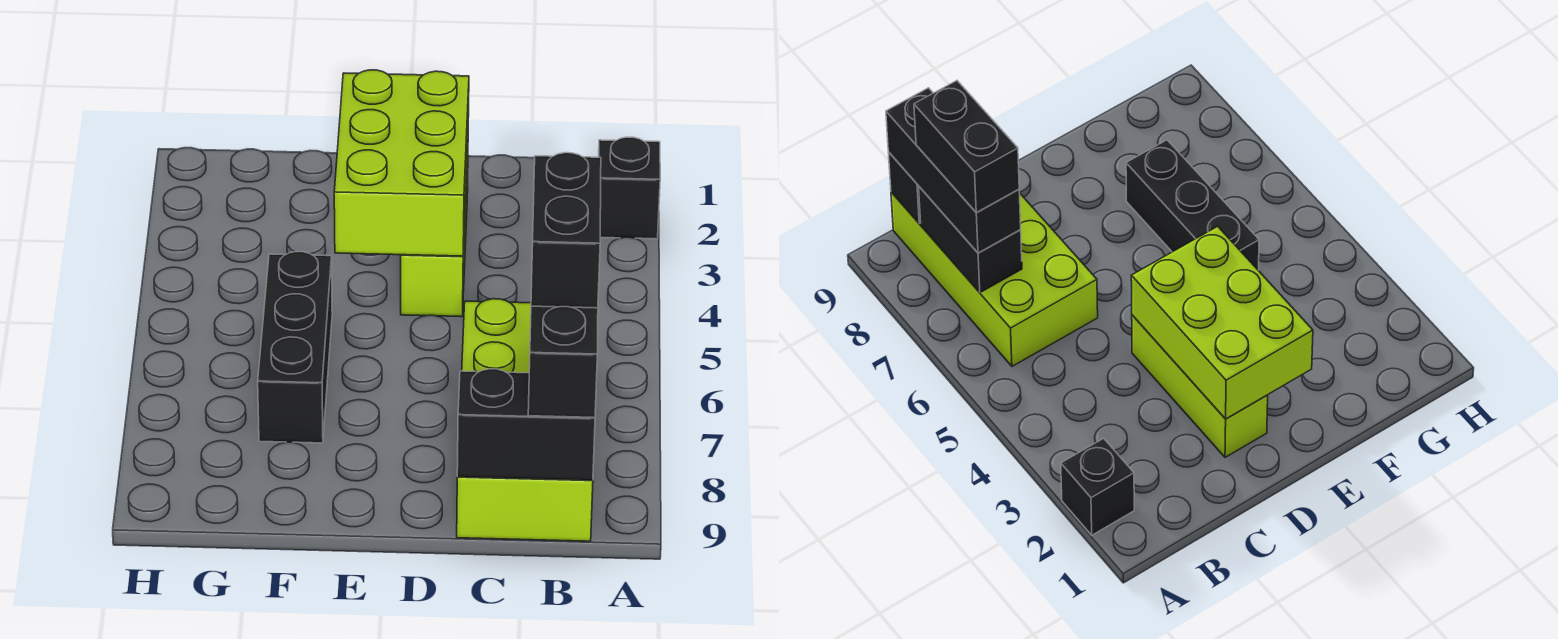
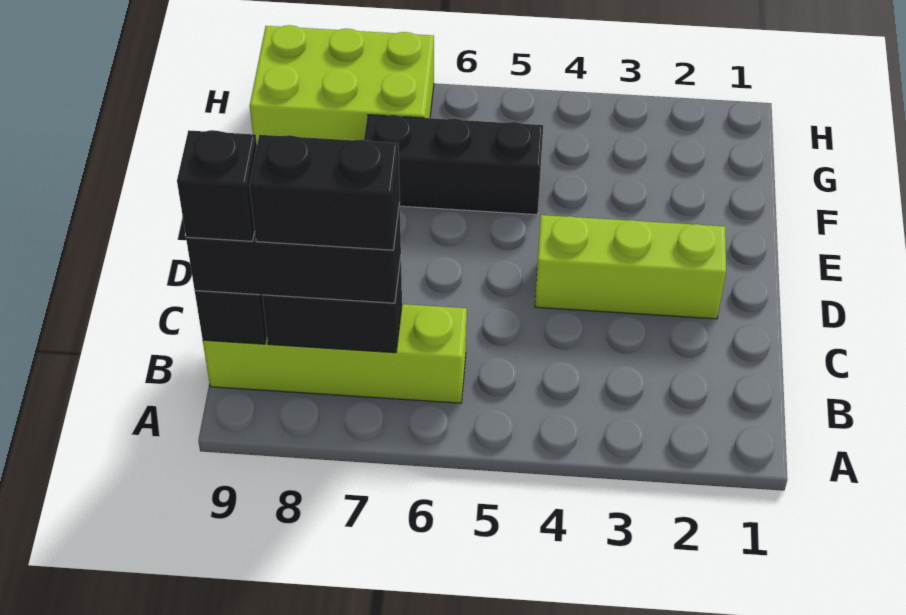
black brick A2 level 1 -> black brick B9 level 4
lime brick B6:C9 level 1 -> lime brick B6:B9 level 1
lime brick D2:E4 level 2 -> lime brick G7:H9 level 1

